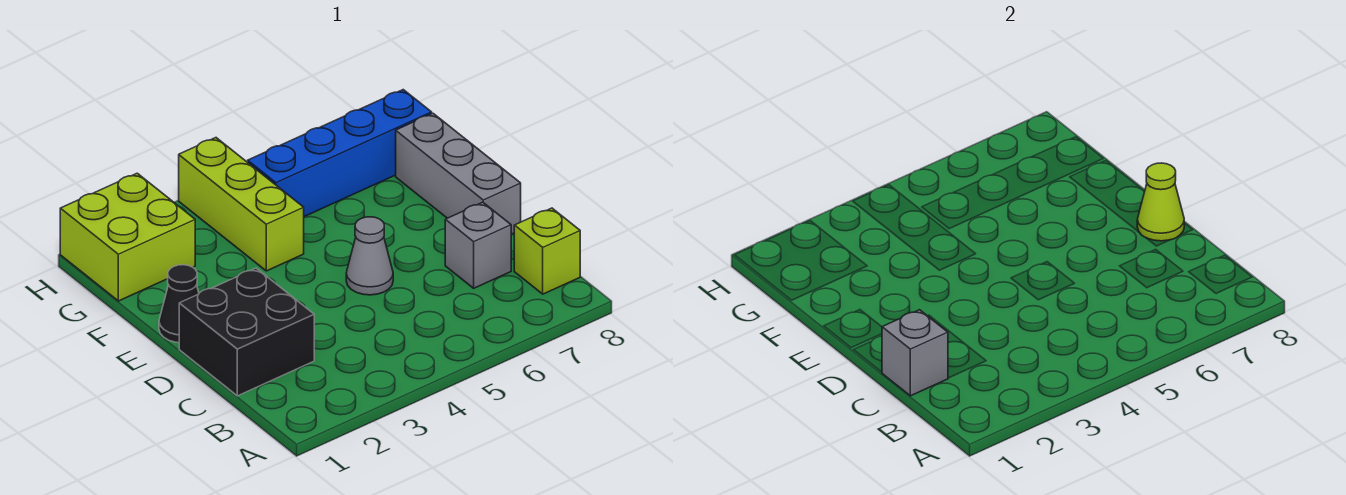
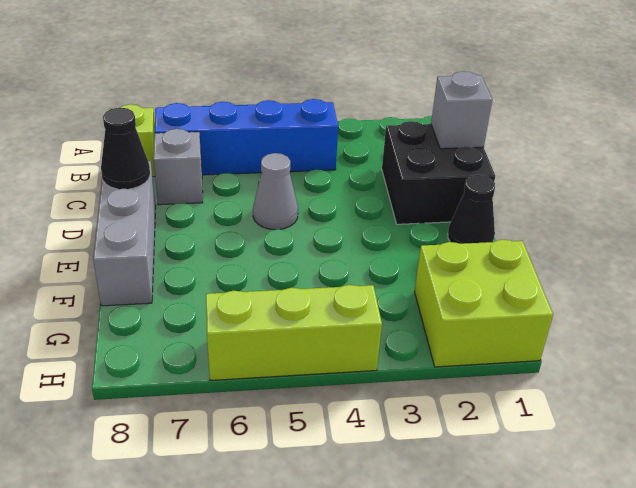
lime cone D8 level 2 -> black cone D8 level 2
lime brick F4:H4 level 1 -> lime brick H4:H6 level 1
blue brick G5:G8 level 1 -> blue brick B4:B7 level 1

